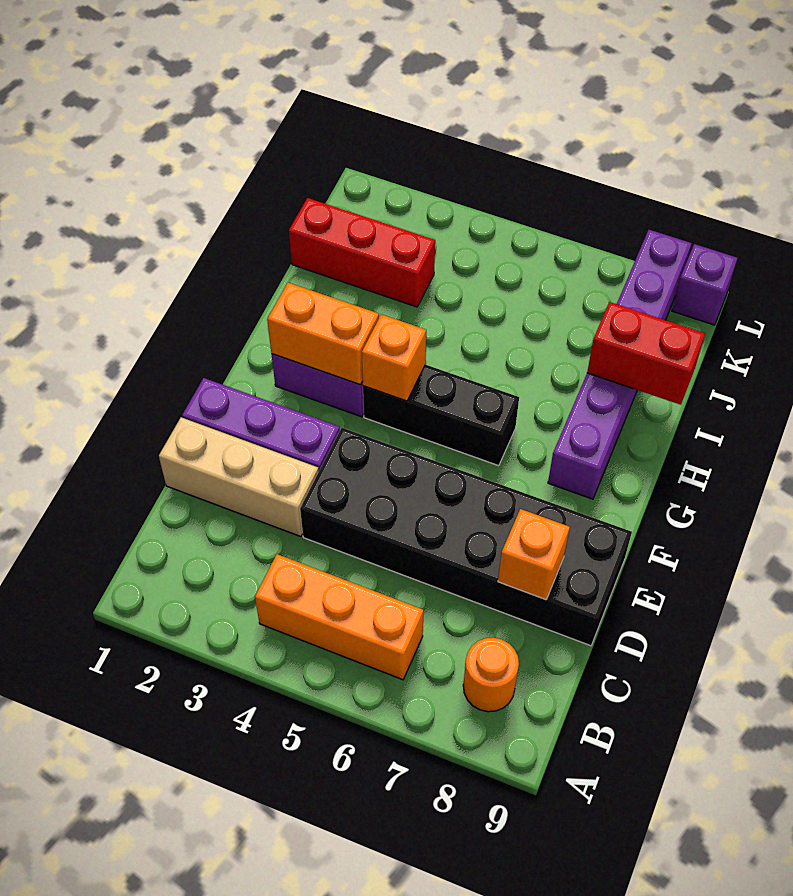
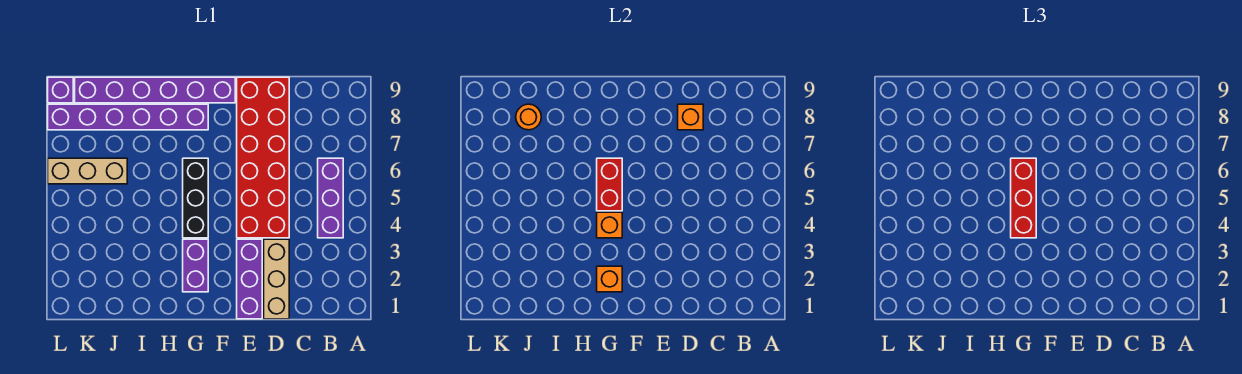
orange brick B4:B6 level 1 -> purple brick B4:B6 level 1
orange round brick B8 level 1 -> orange round brick J8 level 2
black brick D4:E9 level 1 -> red brick D4:E9 level 1
none -> purple brick F9:K9 level 1
orange brick G2:G3 level 2 -> orange brick G2 level 2
red brick I8:I9 level 2 -> red brick G5:G6 level 2
red brick J1:J3 level 1 -> red brick G4:G6 level 3
none -> tan brick J6:L6 level 1

